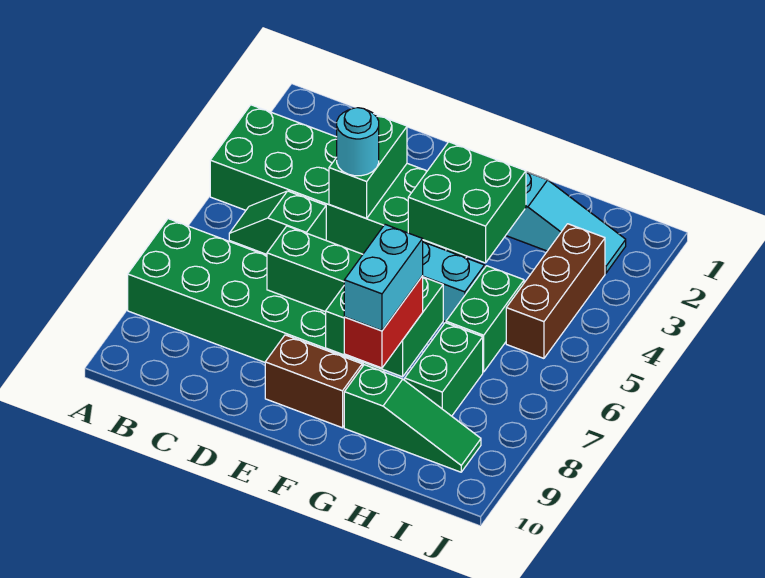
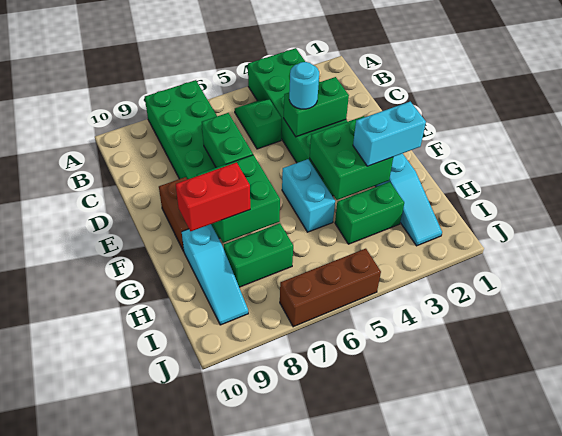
cyan brick G8:G9 level 4 -> cyan brick G2:G3 level 3
green slope G9:I9 level 1 top G -> cyan slope G9:I9 level 1 top G
green brick H5:H6 level 1 -> green brick H3:H4 level 1
brown brick I3:I5 level 1 -> brown brick J5:J7 level 1

